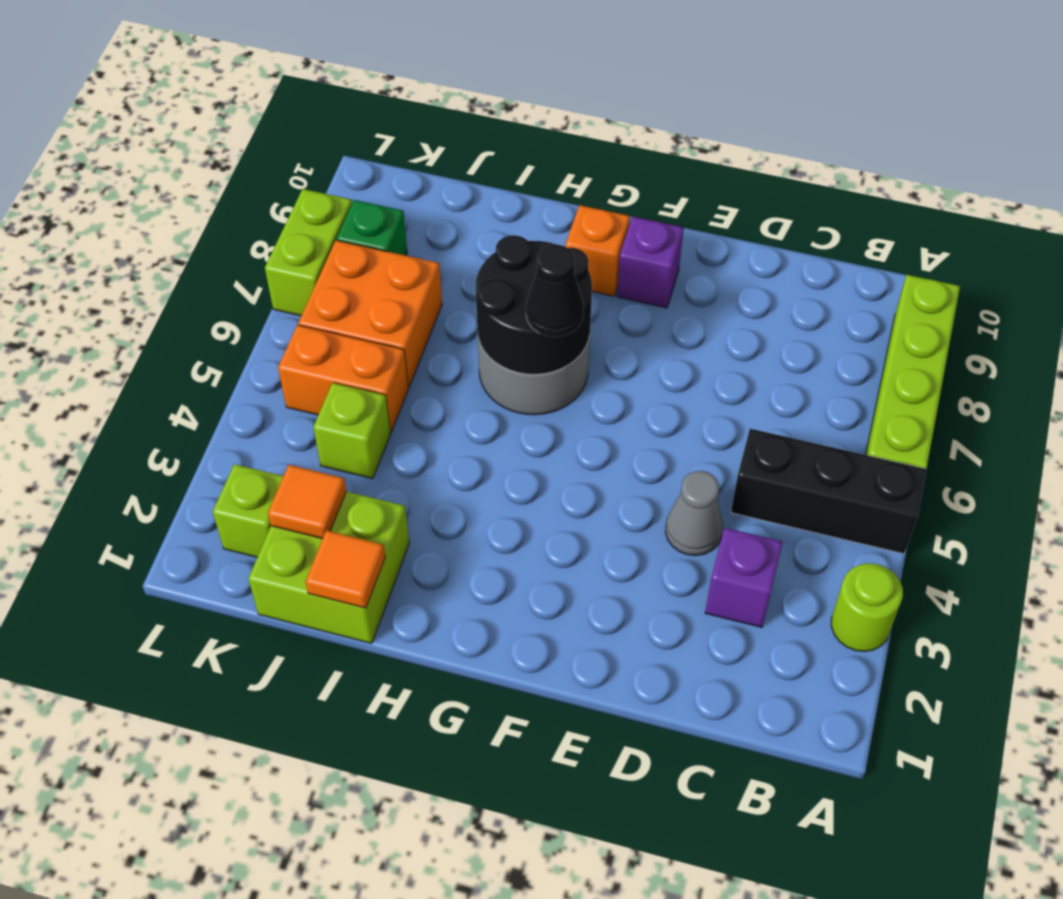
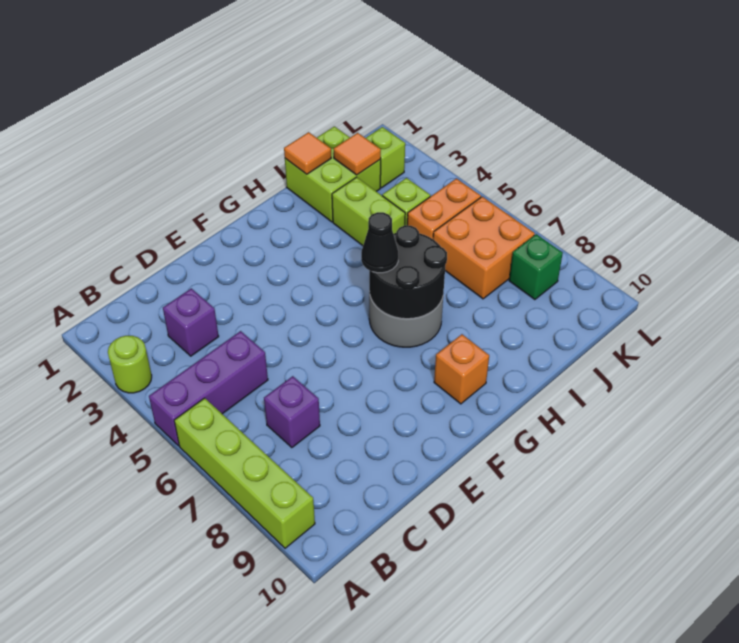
black brick A5:C5 level 1 -> purple brick A5:C5 level 1
grey cone D4 level 1 -> none
purple brick F9 level 1 -> purple brick C7 level 1
lime brick L7:L8 level 1 -> lime brick I3:I4 level 1

